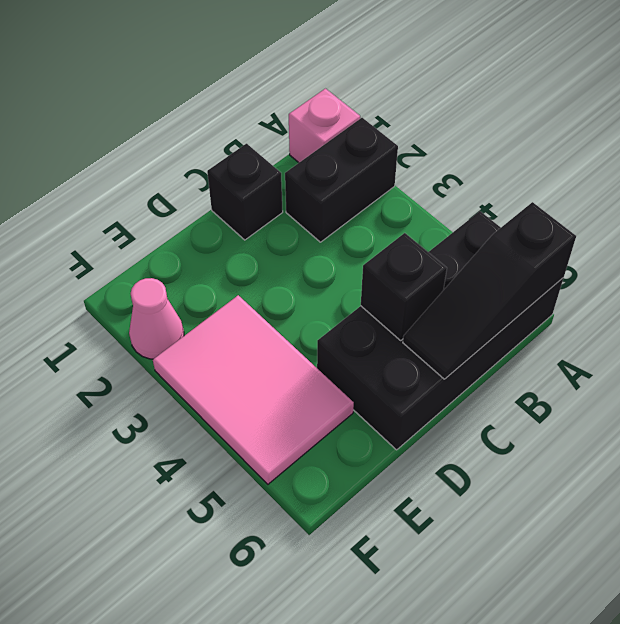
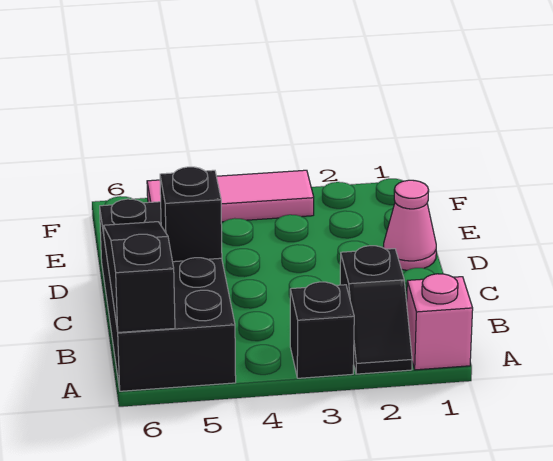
black brick A2:B2 level 1 -> black slope A2:B2 level 1 top B
black brick C1 level 1 -> black brick A3 level 1
pink tile E3:F5 level 1 -> pink tile F3:F5 level 1
pink cone F2 level 1 -> pink cone D1 level 1

